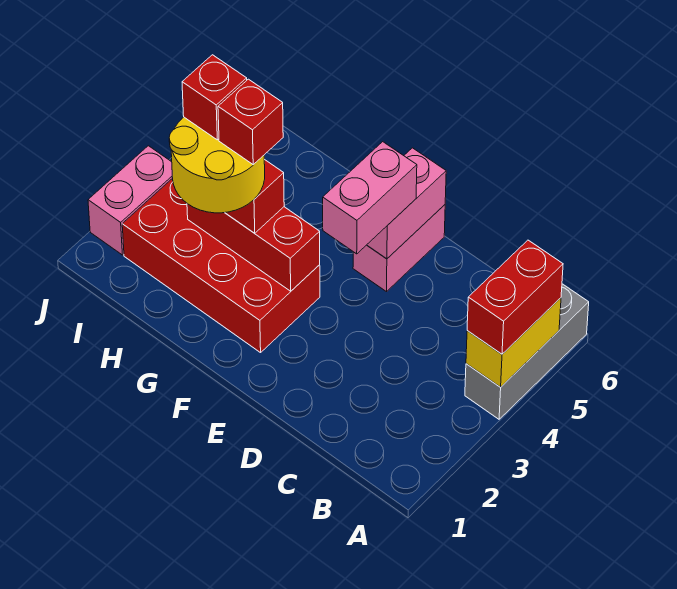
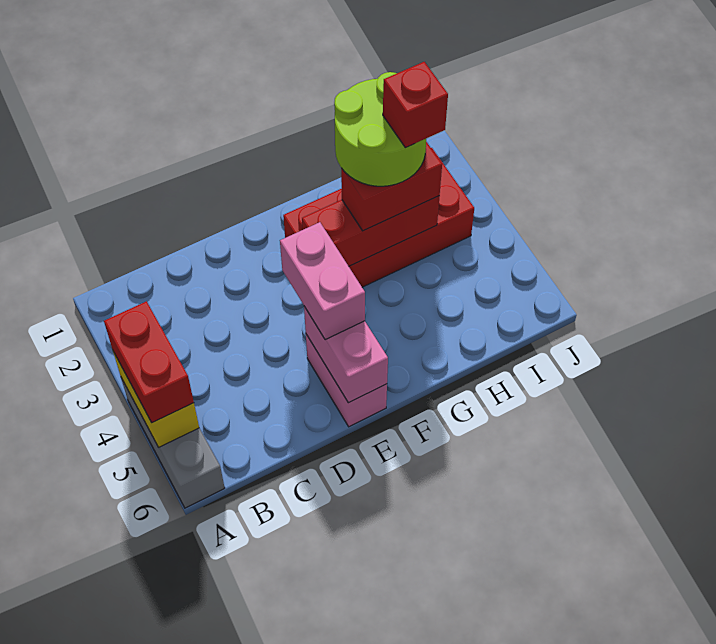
yellow round brick G2:H3 level 4 -> lime round brick G2:H3 level 4
red brick G3 level 5 -> none
pink brick J2:J3 level 1 -> none

